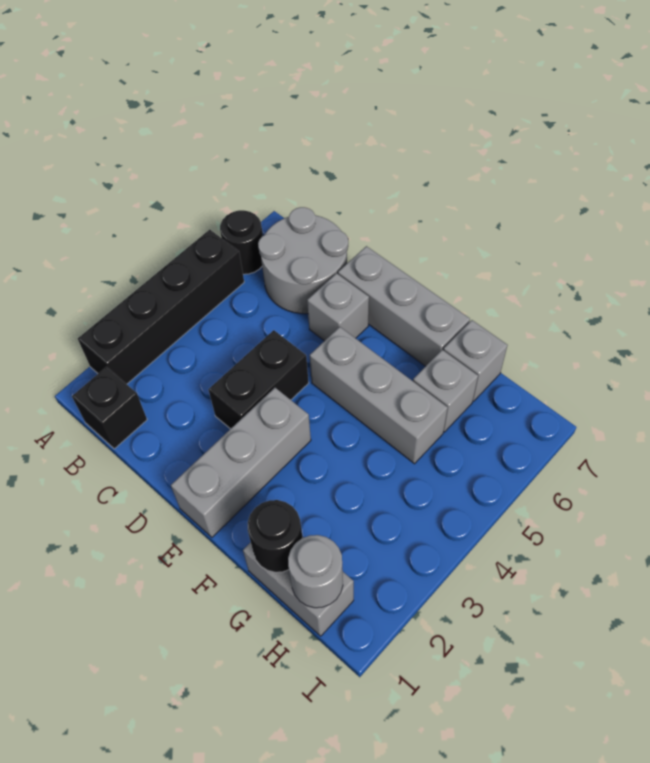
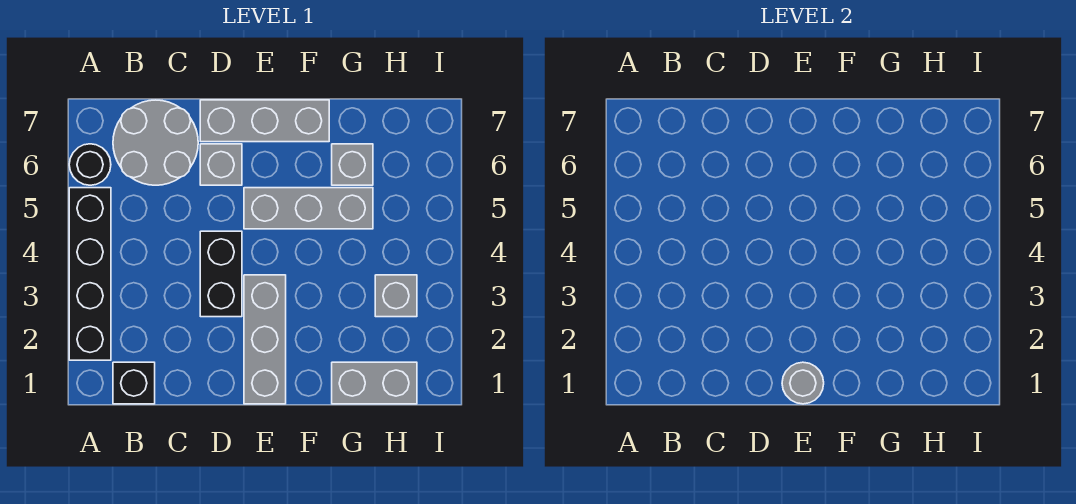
black round brick G1 level 2 -> none
grey brick G7 level 1 -> grey brick H3 level 1
grey round brick H1 level 2 -> grey round brick E1 level 2

